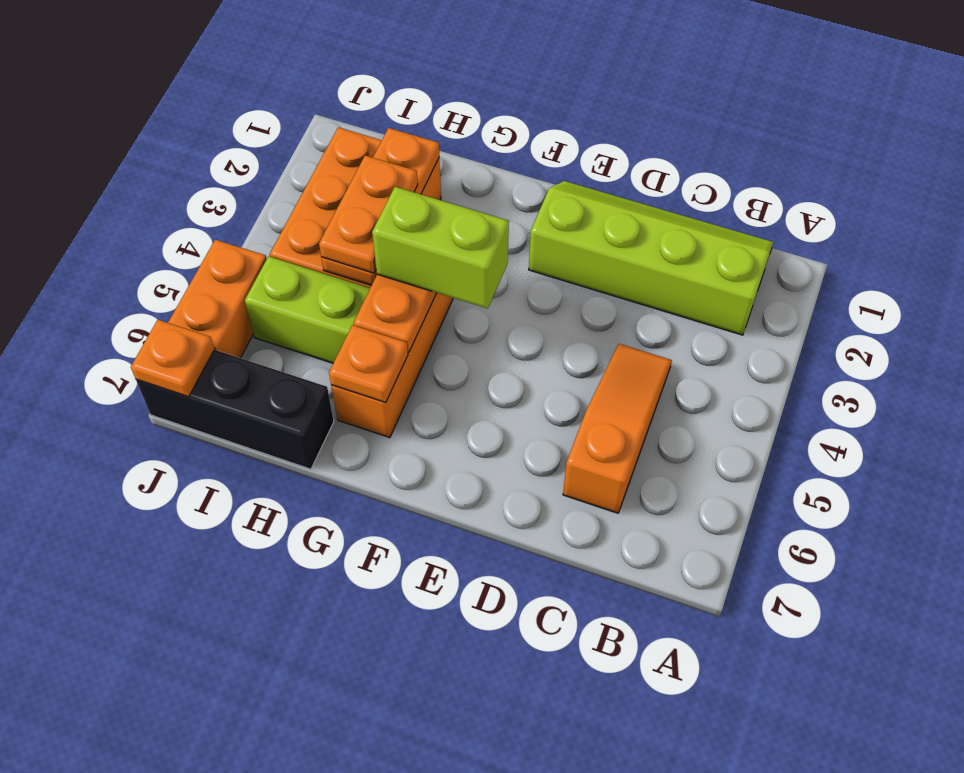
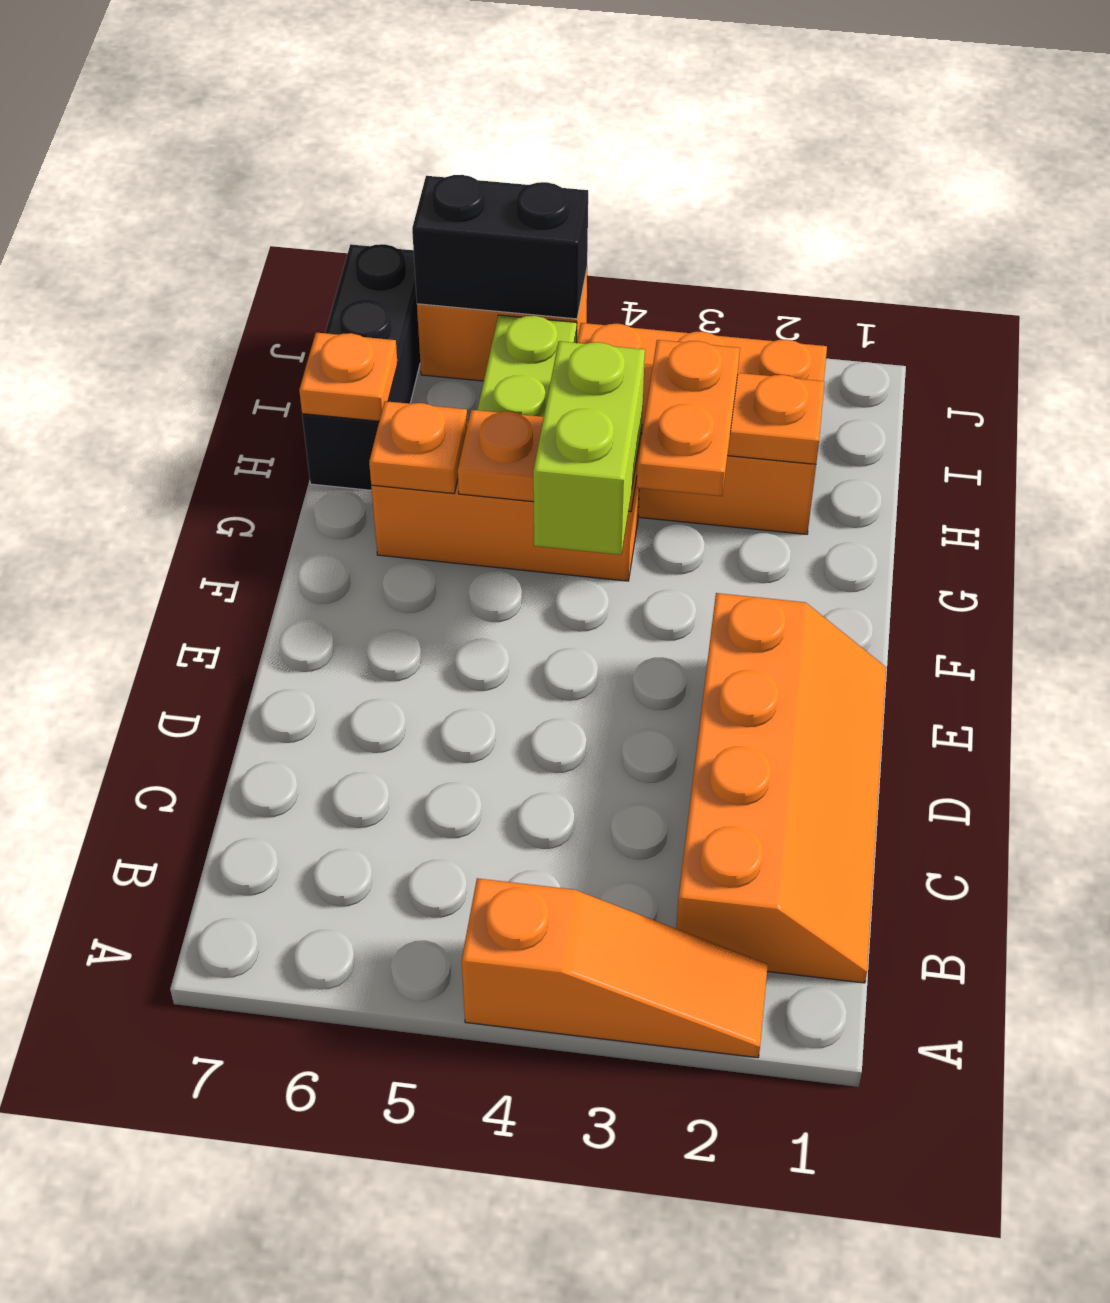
lime slope B1:E2 level 1 top 2 -> orange slope B1:E2 level 1 top 2
orange slope C4:C6 level 1 top 6 -> orange slope A2:A4 level 1 top 4
orange plate H3:H4 level 3 -> orange plate G3:H3 level 3
none -> black brick J5:J6 level 2
orange plate J7 level 2 -> orange plate H7 level 2

